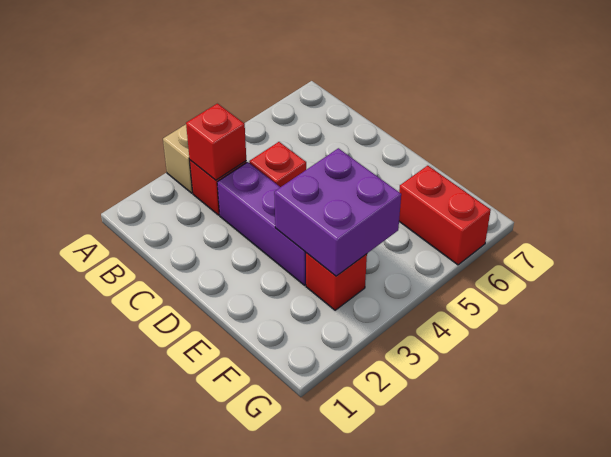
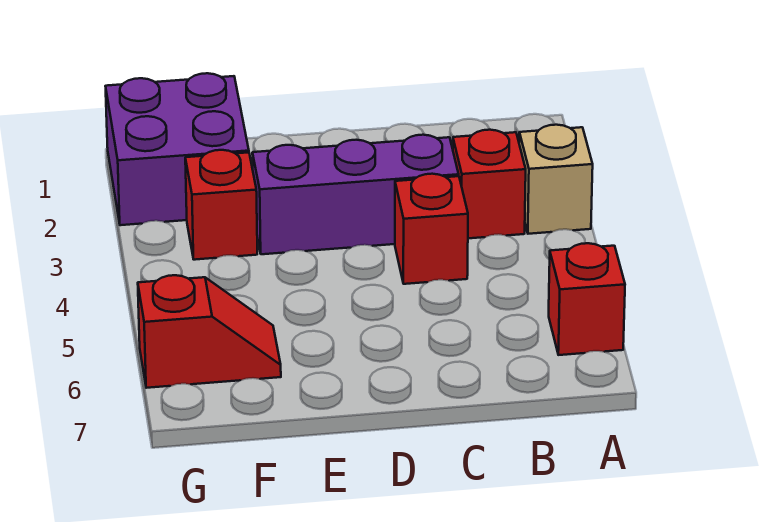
red brick B3 level 2 -> red brick A6 level 1
purple brick E3:F4 level 2 -> purple brick F1:G2 level 1
red brick F6:G6 level 1 -> red slope F6:G6 level 1 top G

